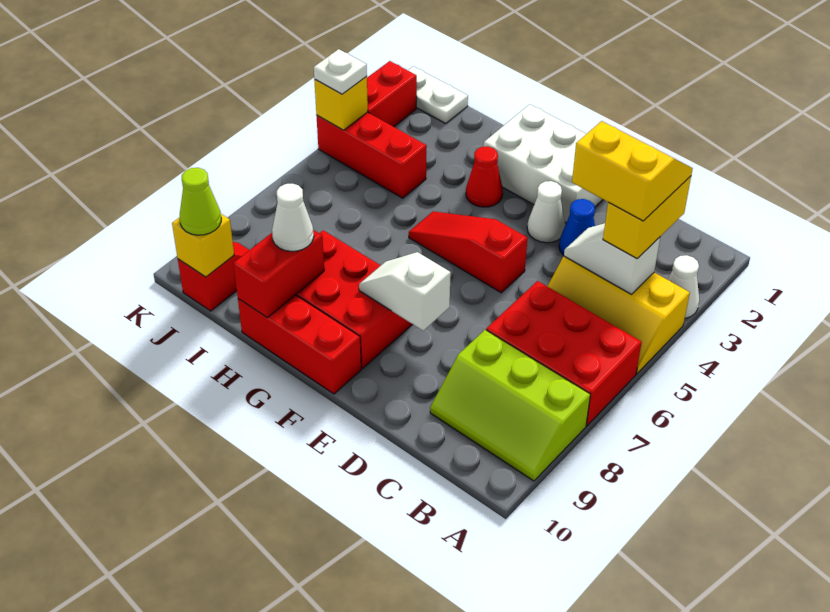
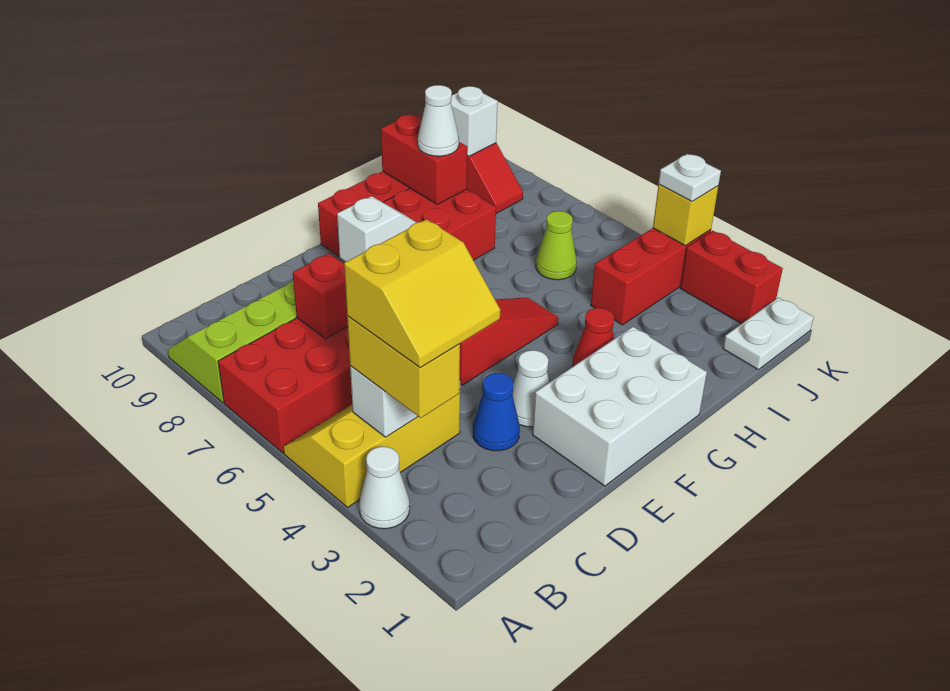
none -> red brick C7 level 2
yellow brick J10 level 2 -> white brick J10 level 2
lime cone J10 level 3 -> lime cone I6 level 1

